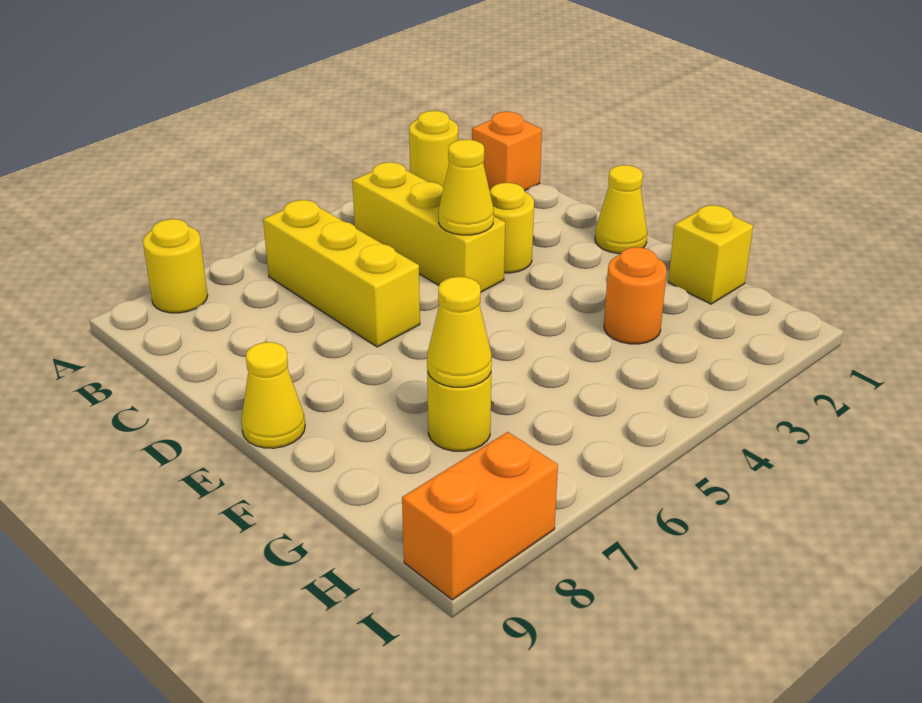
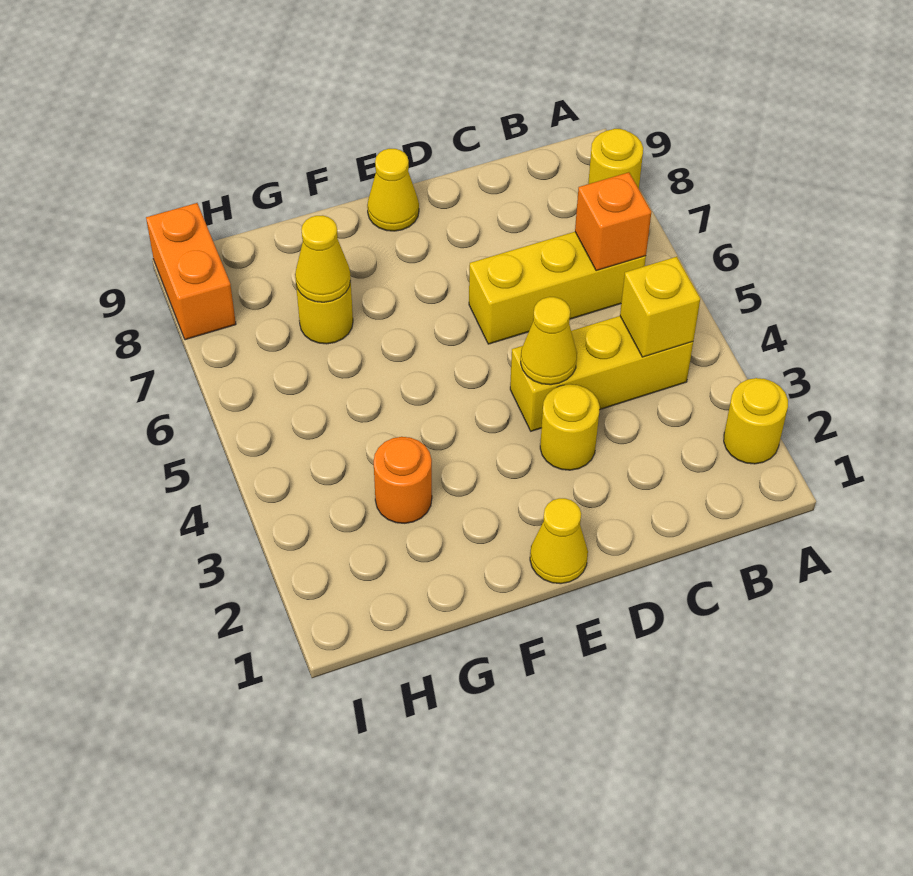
orange brick B1 level 1 -> orange brick B6 level 2
yellow brick G1 level 1 -> yellow brick B4 level 2

